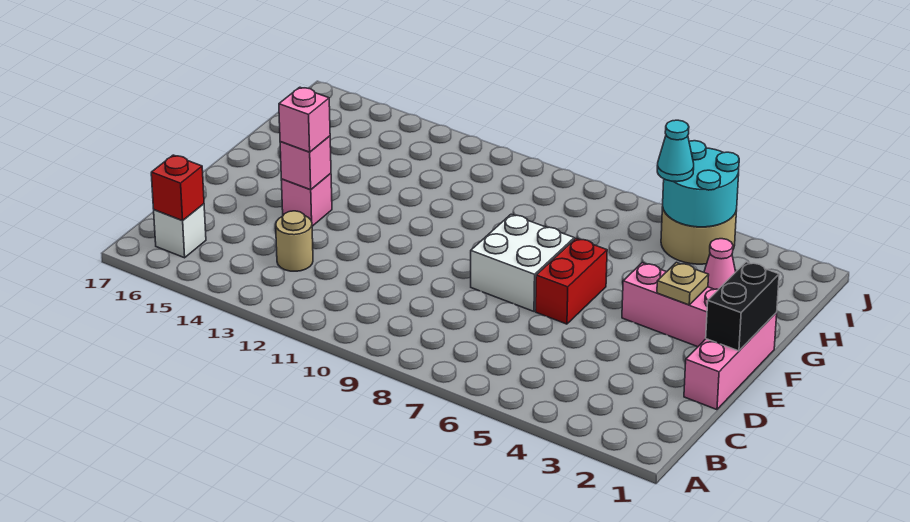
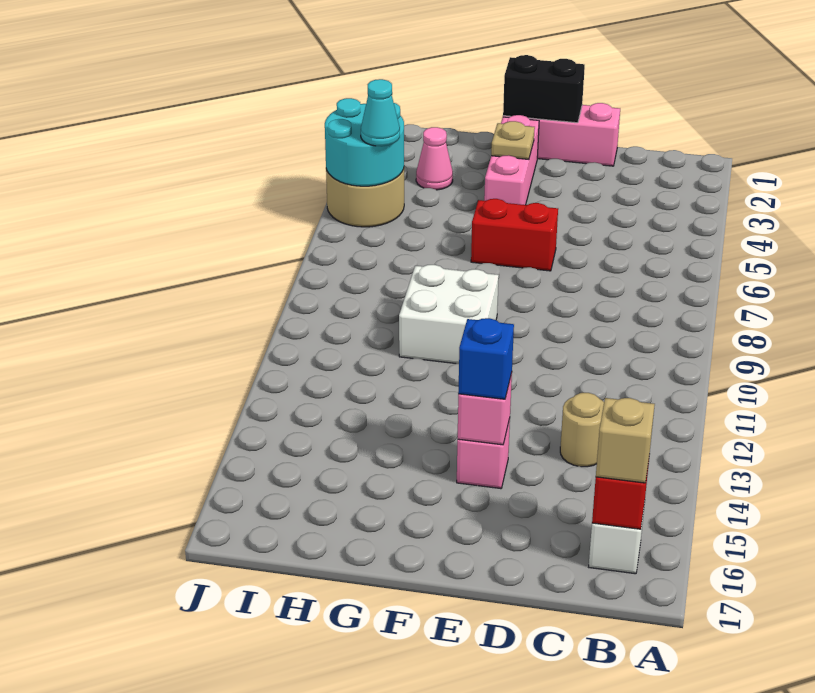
none -> tan brick B16 level 3
white brick E7:F8 level 1 -> white brick F9:G10 level 1
pink brick E14 level 3 -> blue brick E14 level 3

